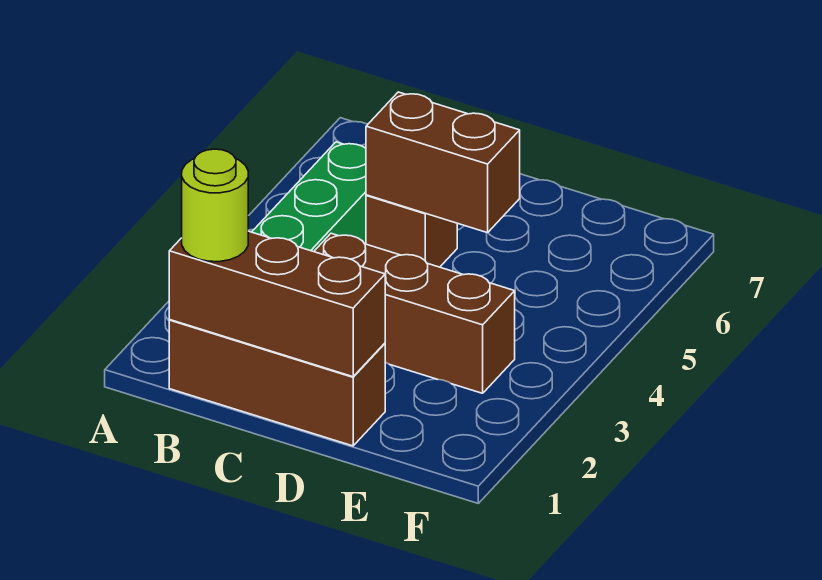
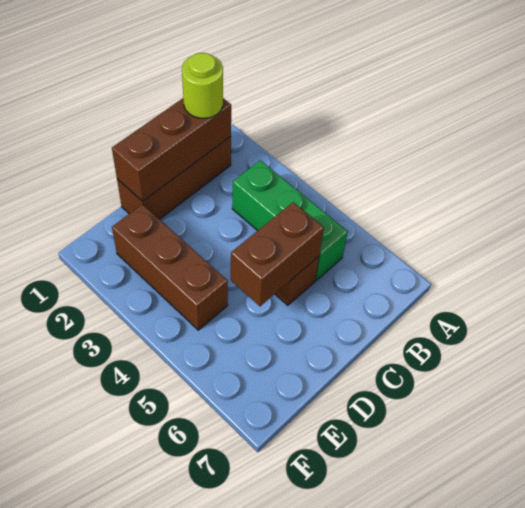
brown brick C3:E3 level 1 -> brown brick E2:E4 level 1

